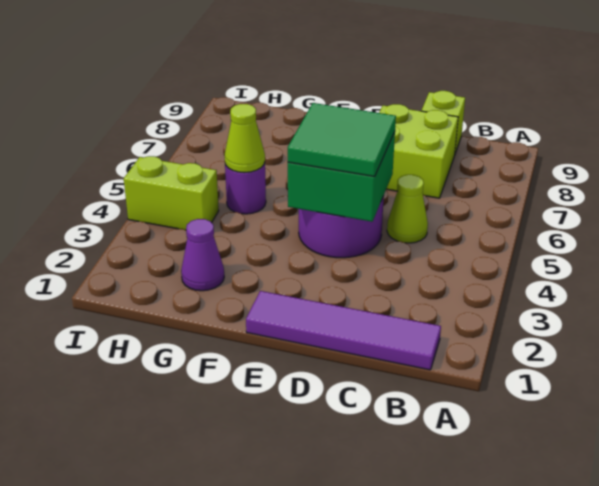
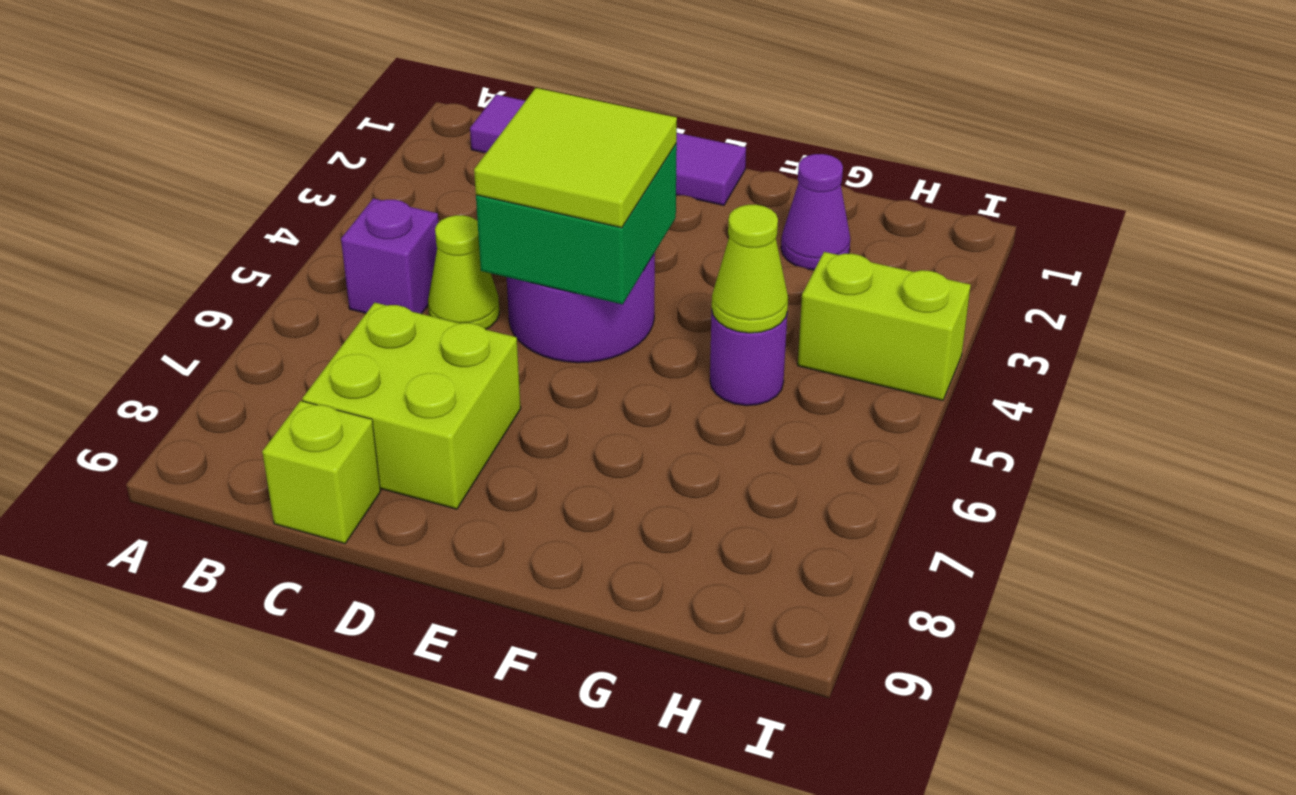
none -> purple brick B5 level 1
green tile D4:E5 level 3 -> lime tile D4:E5 level 3

